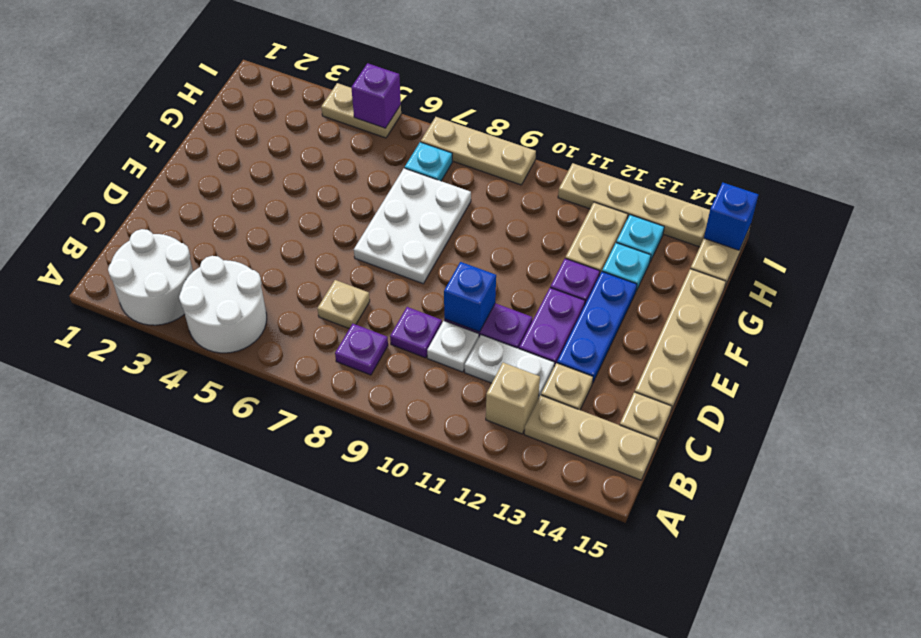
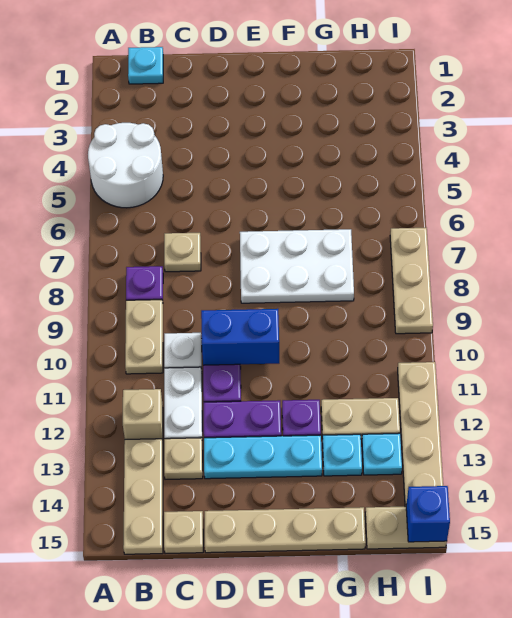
white round brick A2:B3 level 1 -> none
purple plate C9 level 1 -> none
blue brick D10 level 2 -> blue brick D10:E10 level 2
blue plate D13:F13 level 1 -> cyan plate D13:F13 level 1
cyan plate H7 level 1 -> cyan plate B1 level 1
tan plate I4:I5 level 1 -> tan plate B9:B10 level 1
purple brick I5 level 2 -> none

